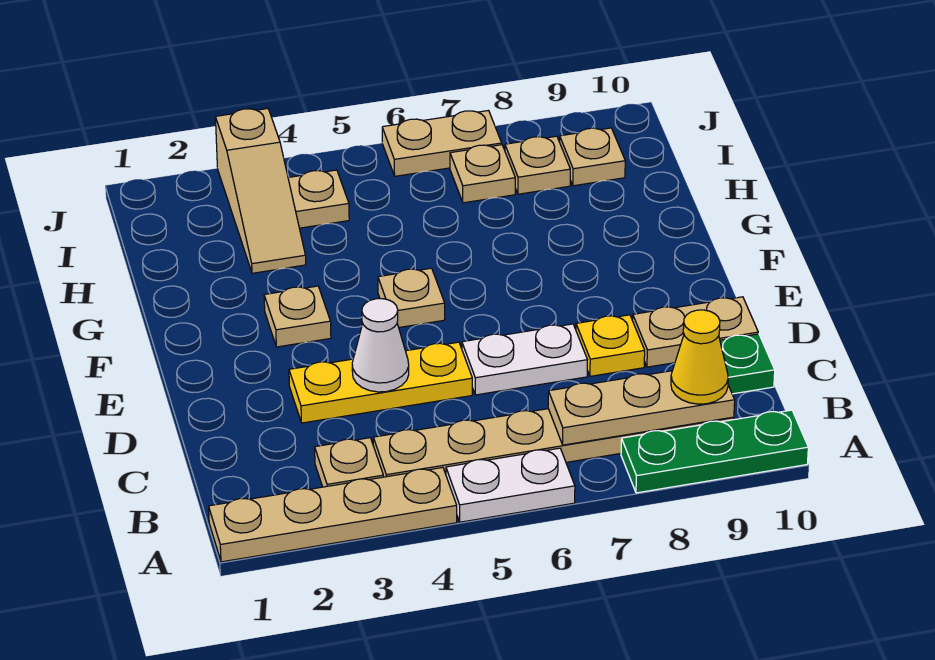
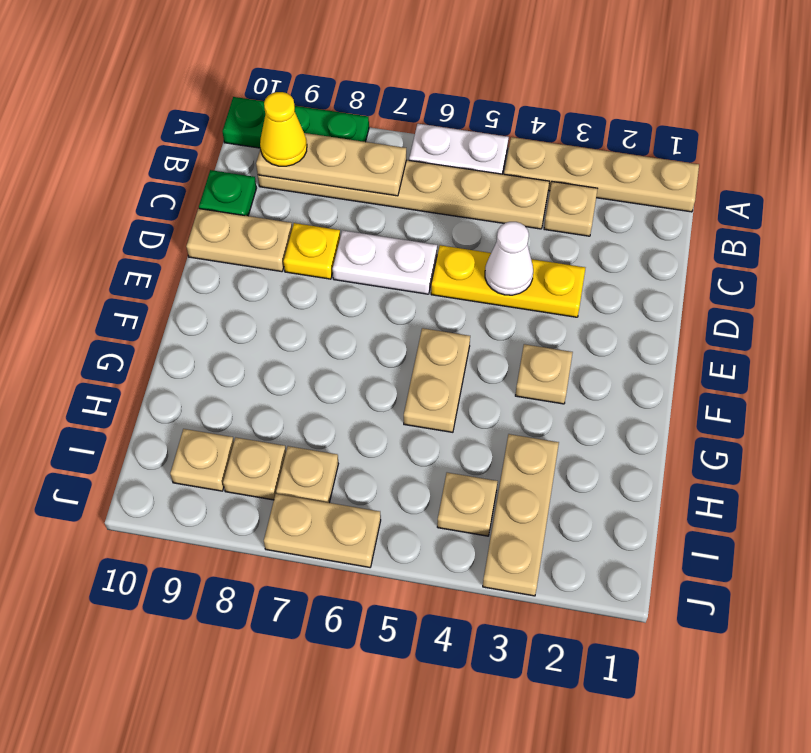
tan plate F5 level 1 -> tan plate F5:G5 level 1
tan slope H3:J3 level 1 top J -> tan plate H3:J3 level 1

